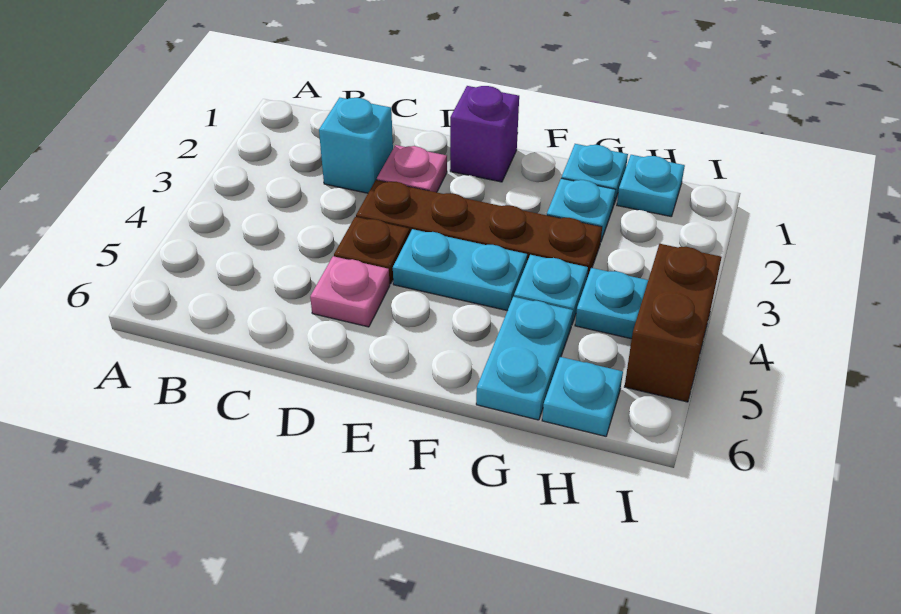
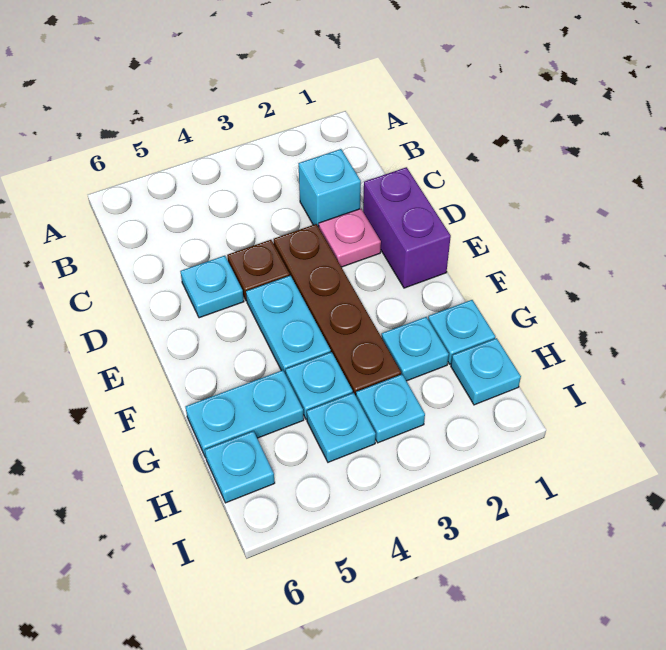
pink plate D5 level 1 -> cyan plate D5 level 1
purple brick E1 level 1 -> purple brick D1:E1 level 1
none -> cyan plate H3 level 1
brown brick I4:I5 level 1 -> none

